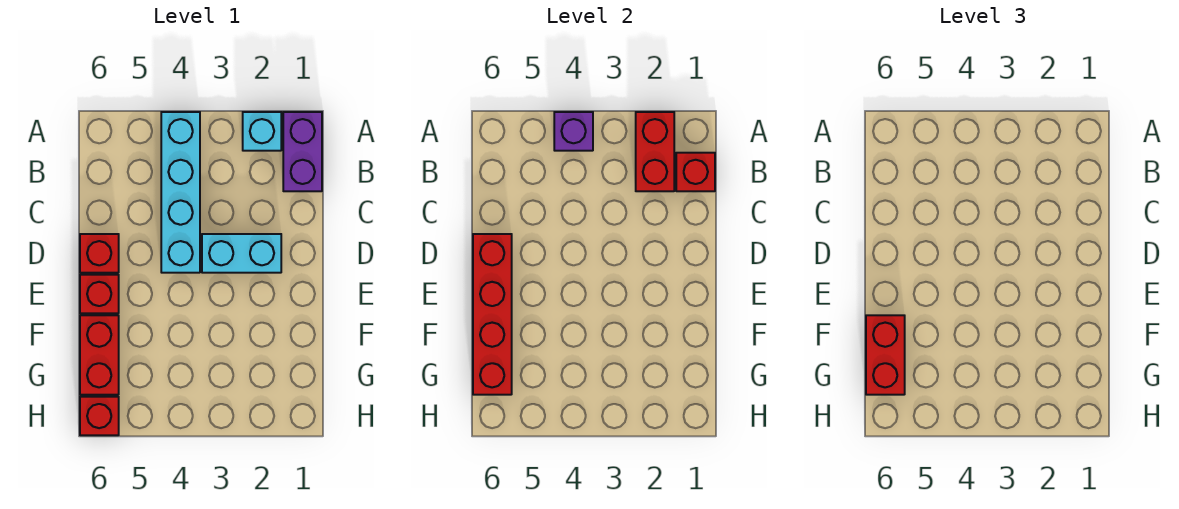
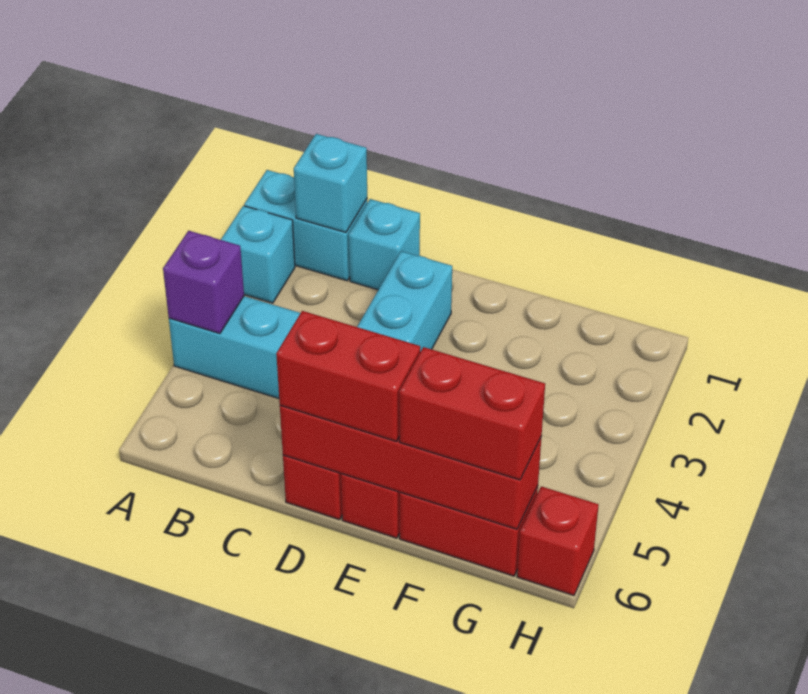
purple brick A1:B1 level 1 -> cyan brick A1:B1 level 1
red brick A2:B2 level 2 -> red brick D6:E6 level 3
red brick B1 level 2 -> cyan brick B1 level 2
none -> cyan brick C1 level 1

